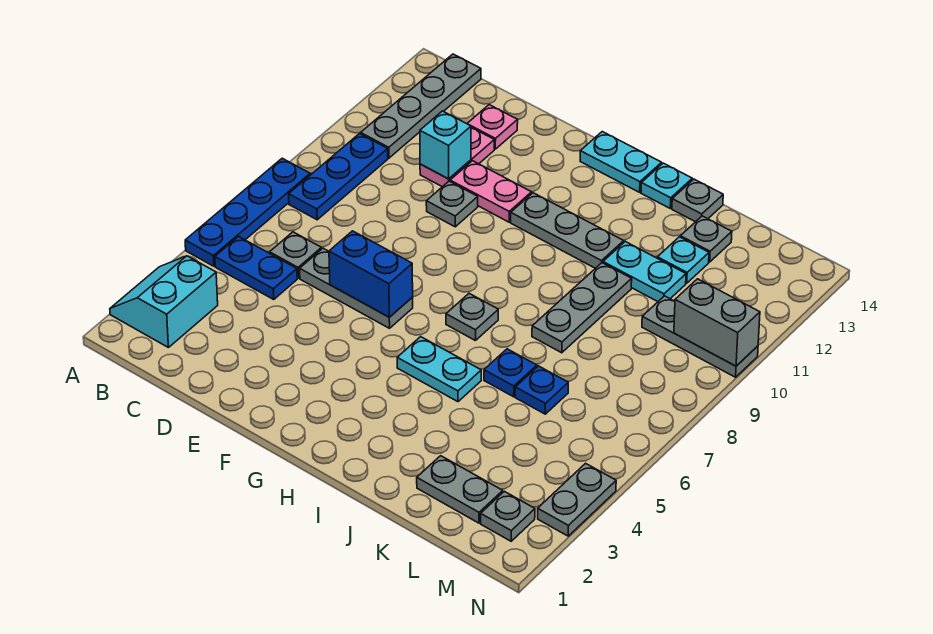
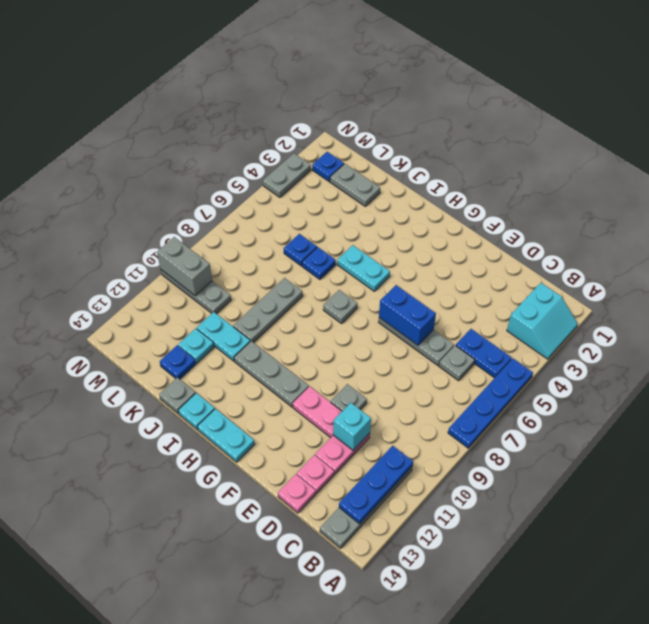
blue plate B8:B10 level 1 -> blue plate B11:B13 level 2
none -> pink plate D14 level 1
grey plate K13 level 1 -> blue plate K13 level 1
grey plate M2 level 1 -> blue plate M2 level 1

